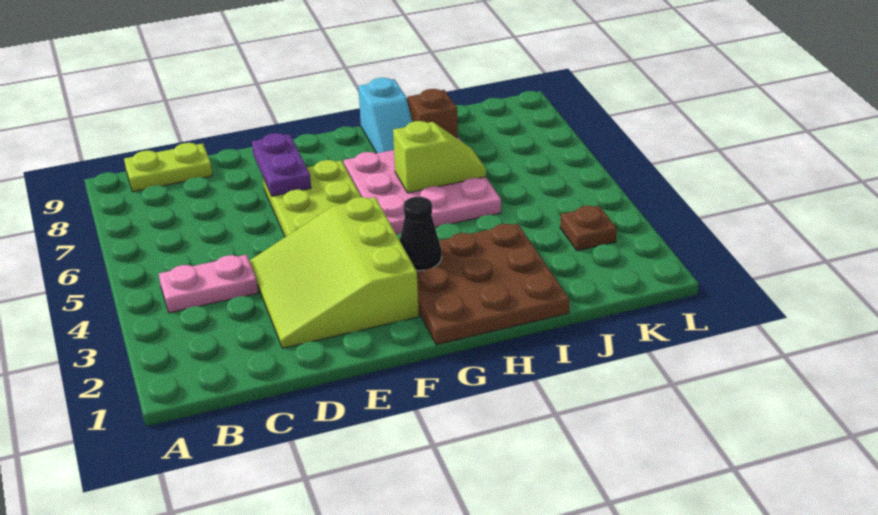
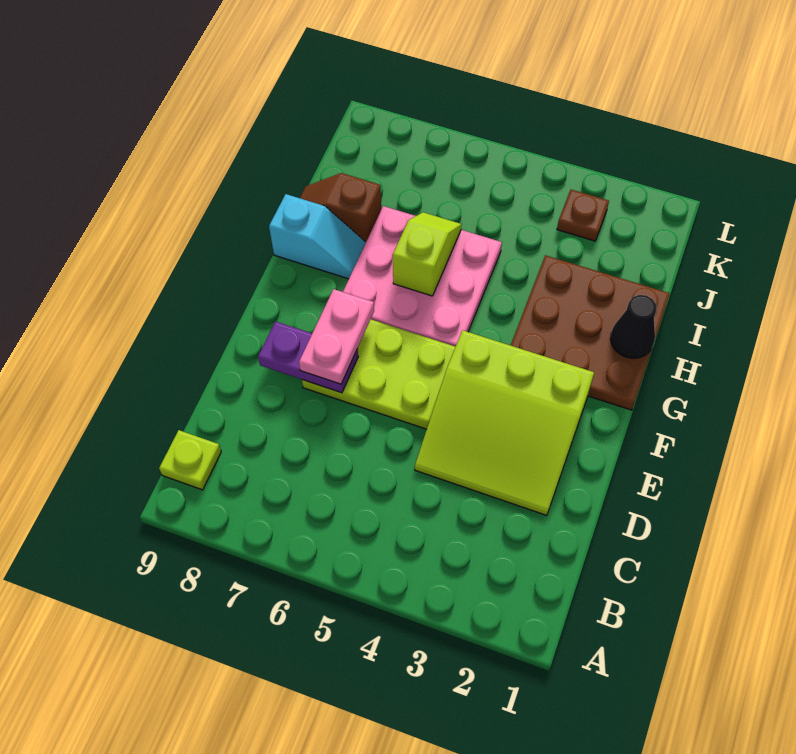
pink plate B4:C4 level 1 -> pink plate E7:F7 level 3
lime plate B9:C9 level 1 -> lime plate B9 level 1
black cone G3 level 2 -> black cone H1 level 2

